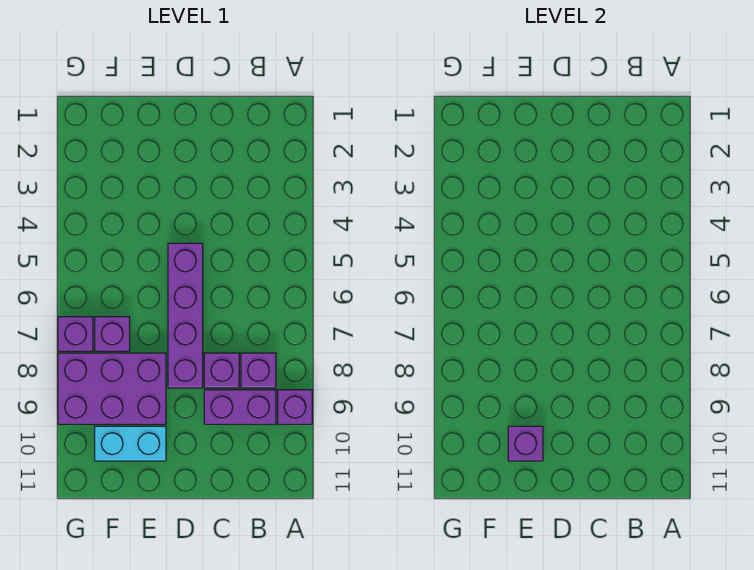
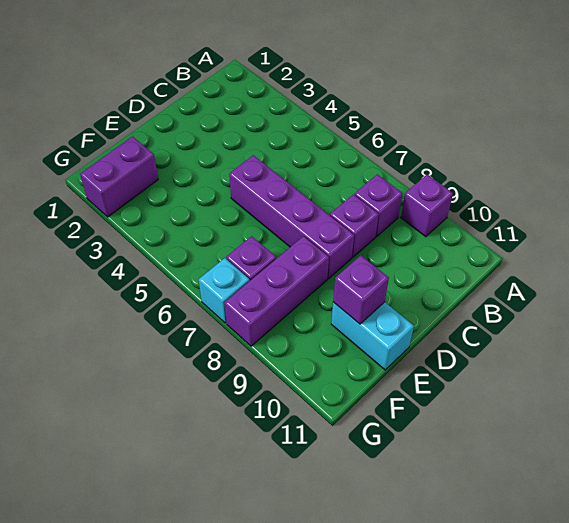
purple brick B9:C9 level 1 -> purple brick F2:G2 level 1
purple brick E8:G9 level 1 -> purple brick E8:G8 level 1
cyan brick E10:F10 level 1 -> cyan brick E10:E11 level 1
purple brick G7 level 1 -> cyan brick G7 level 1

